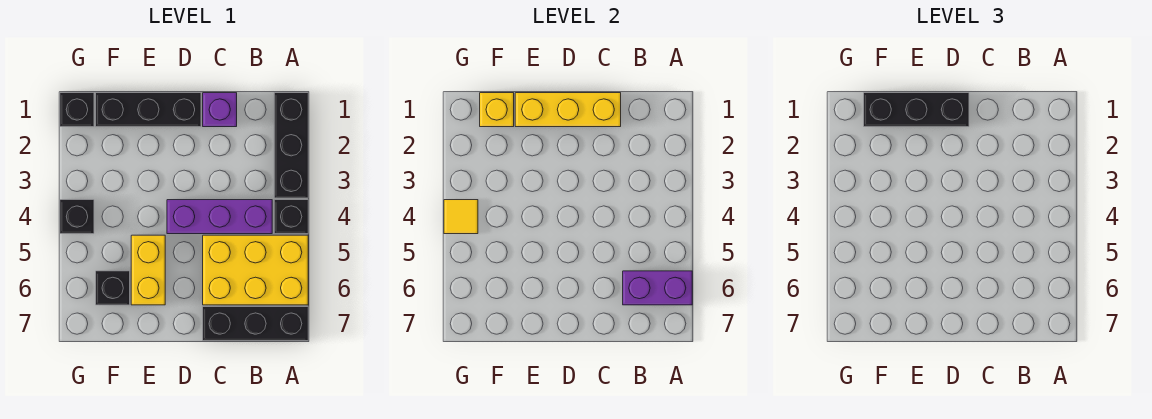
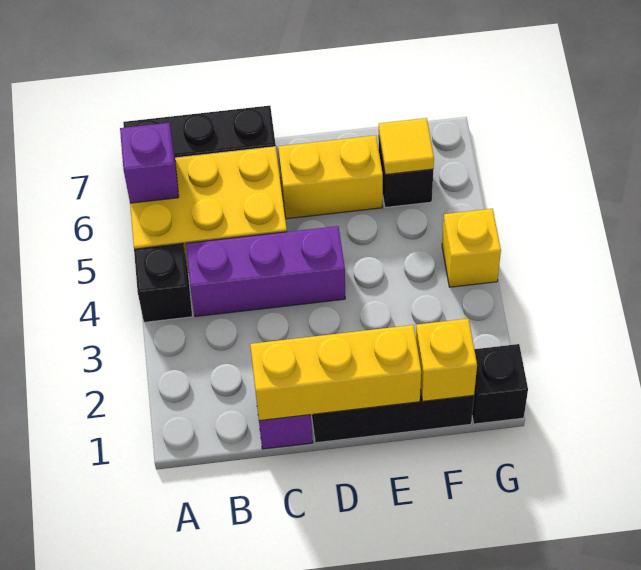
black brick A1:A3 level 1 -> none
purple brick A6:B6 level 2 -> purple brick A6 level 2
black brick D1:F1 level 3 -> none
yellow brick E5:E6 level 1 -> yellow brick D6:E6 level 1
black brick G4 level 1 -> yellow brick G4 level 1
yellow tile G4 level 2 -> yellow tile F6 level 2

